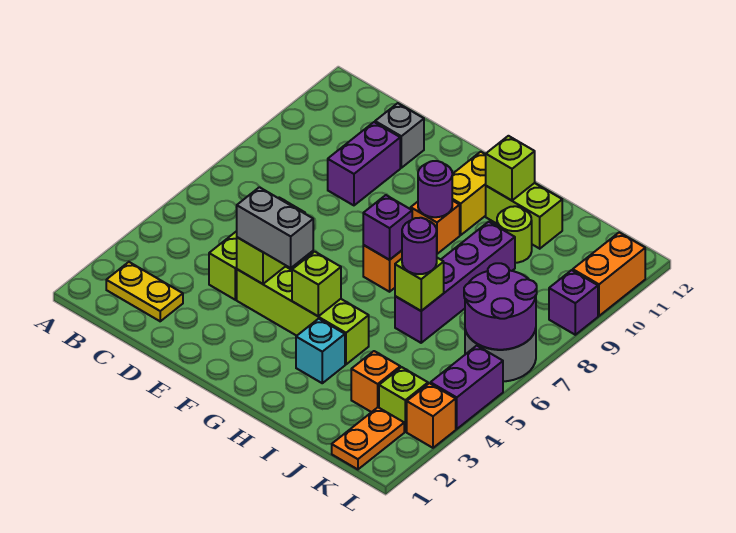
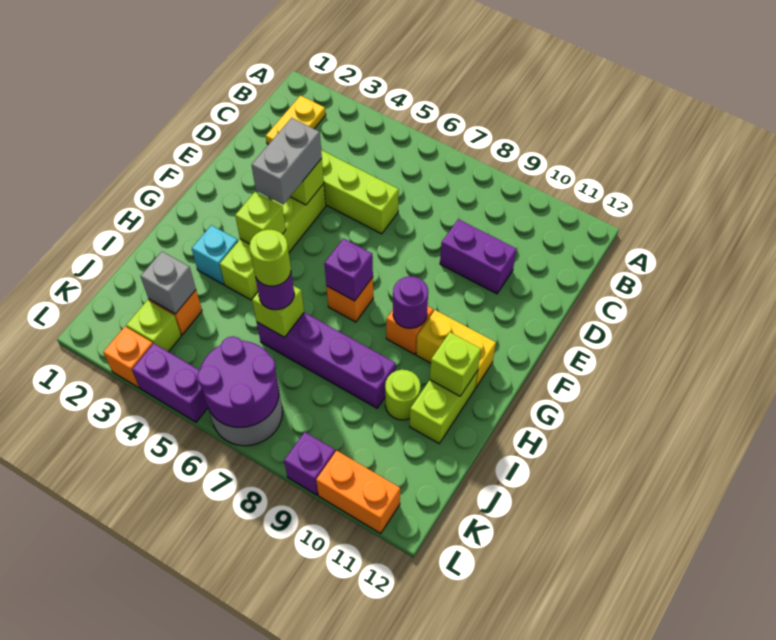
grey brick D11 level 1 -> grey brick J3 level 2
none -> lime round brick I6 level 4
orange plate K1:K2 level 1 -> none

